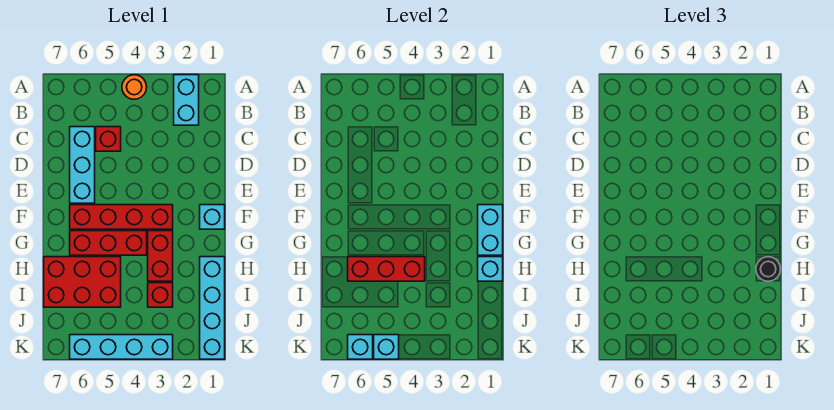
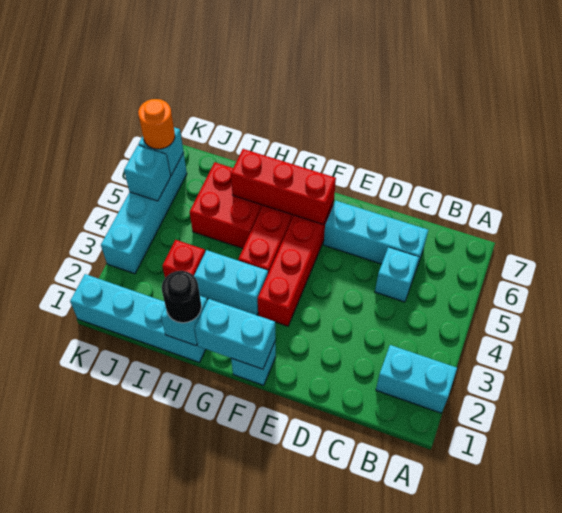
orange round brick A4 level 1 -> orange round brick K6 level 3
red brick C5 level 1 -> cyan brick C5 level 1
red brick G3:H3 level 1 -> cyan brick G3:H3 level 1
red brick H4:H6 level 2 -> red brick F6:H6 level 2
red brick H5:I7 level 1 -> red brick H5:I6 level 1

